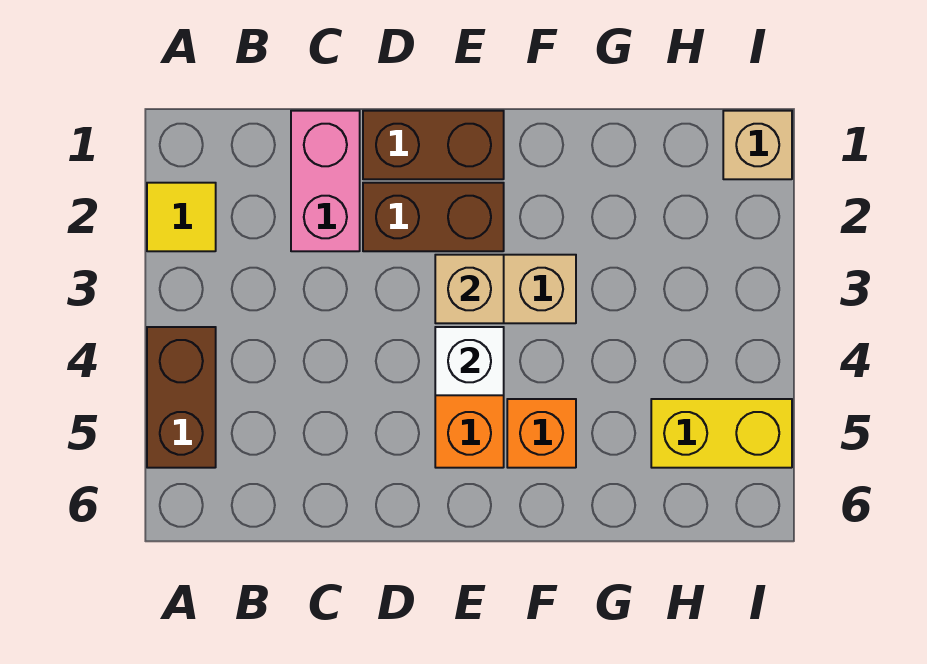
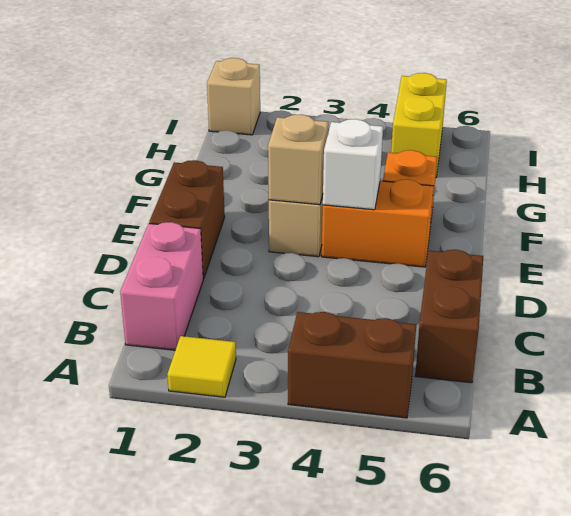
pink brick C1:C2 level 1 -> pink brick B1:C1 level 1
brown brick D2:E2 level 1 -> brown brick B6:C6 level 1

